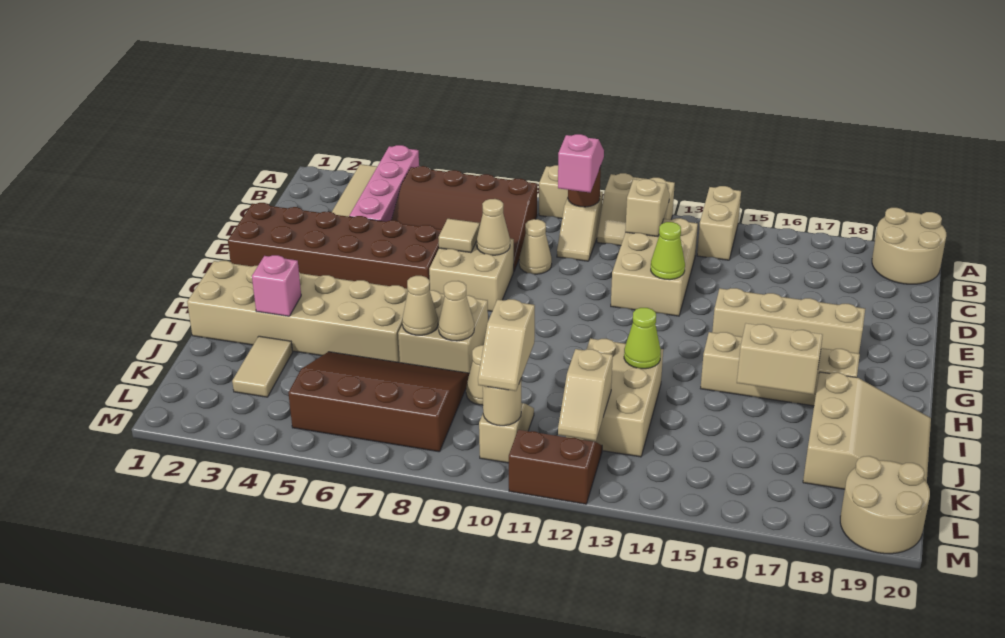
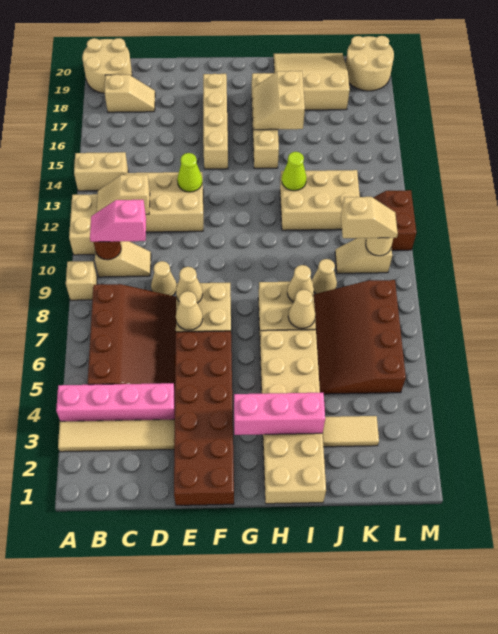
tan tile E7 level 2 -> tan cone E7 level 2
pink brick I3 level 2 -> pink brick G3:I3 level 2
tan slope K12:L12 level 2 top K -> tan slope B18:C18 level 1 top B

